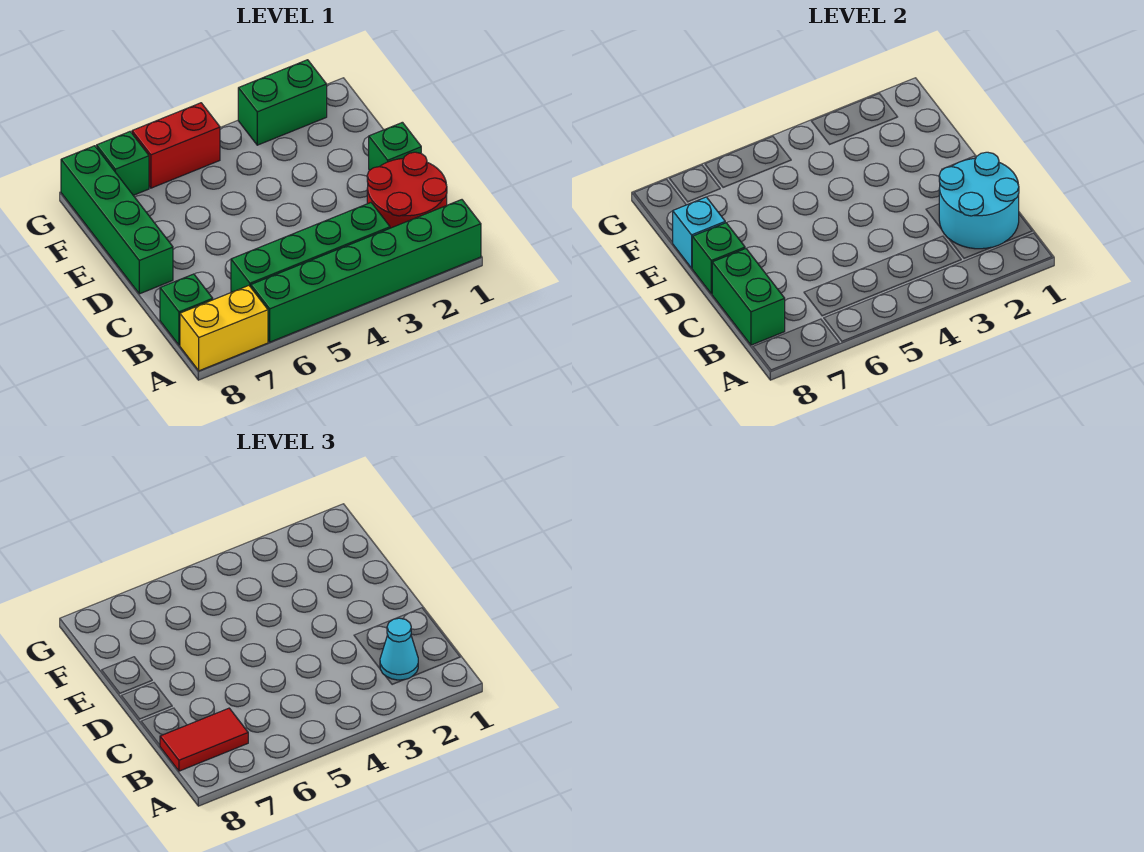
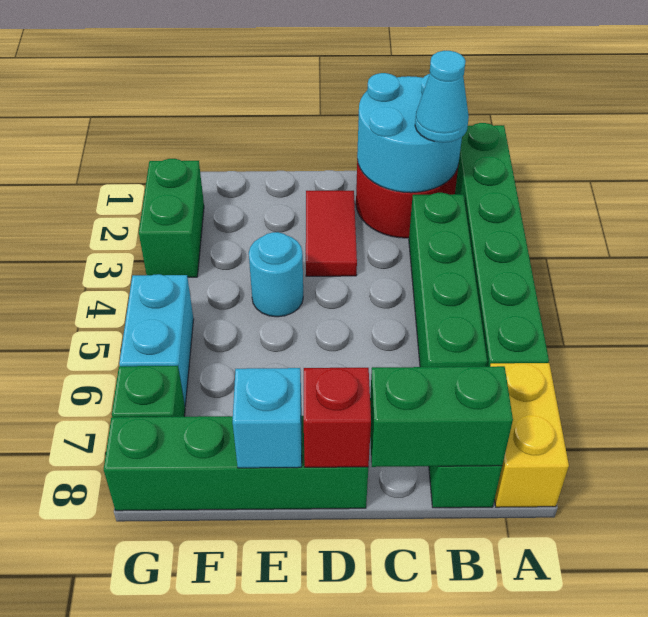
red tile B7:B8 level 3 -> red tile D2:D3 level 1
green brick D1 level 1 -> none
green brick D8 level 2 -> red brick D8 level 2
none -> cyan round brick E4 level 1
red brick G5:G6 level 1 -> cyan brick G5:G6 level 1

